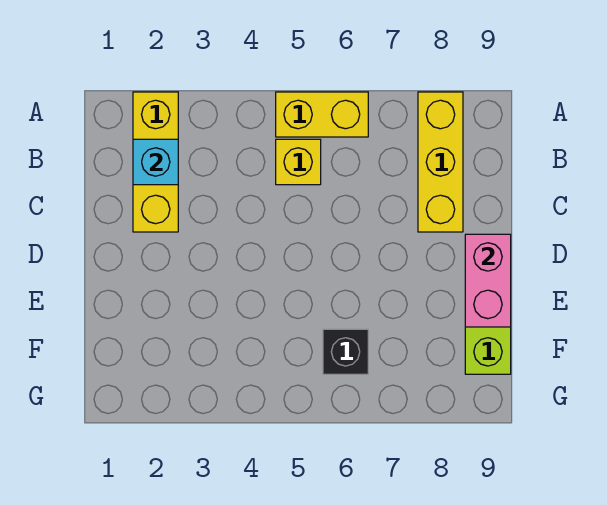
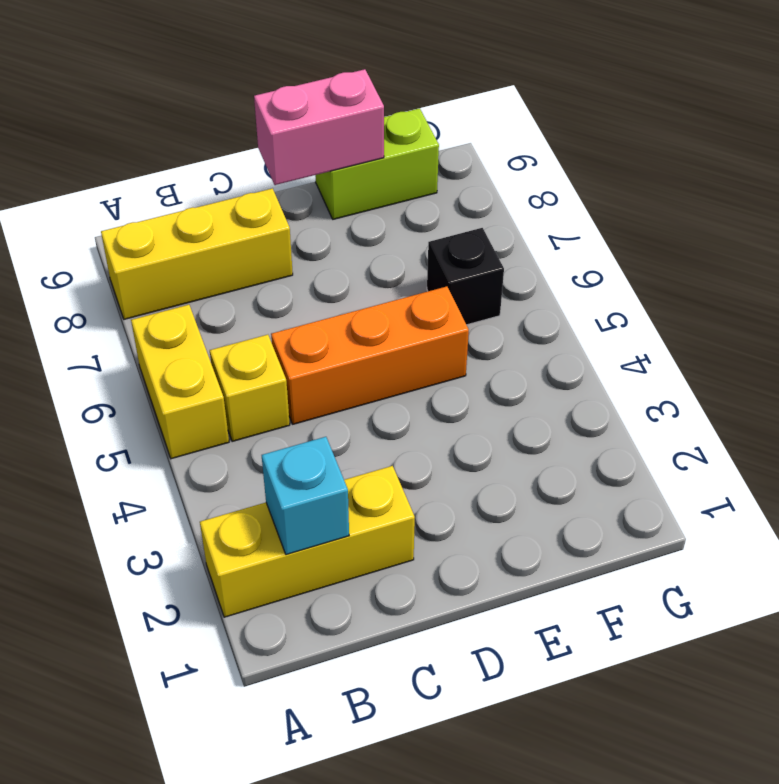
none -> orange brick C5:E5 level 1

